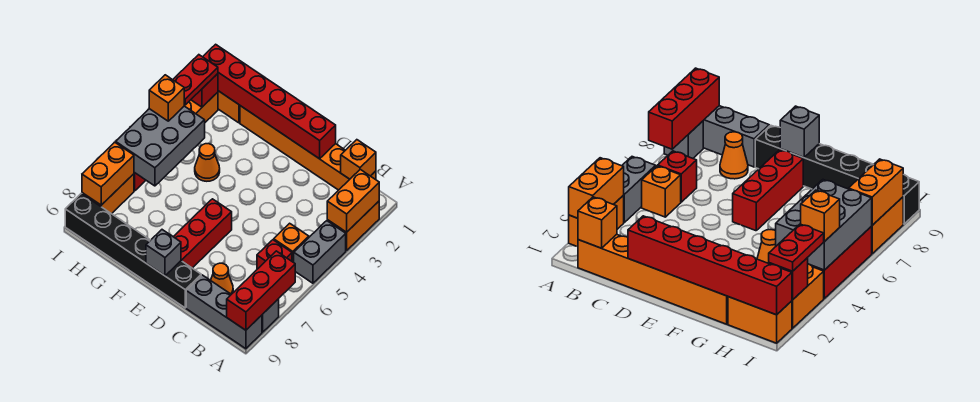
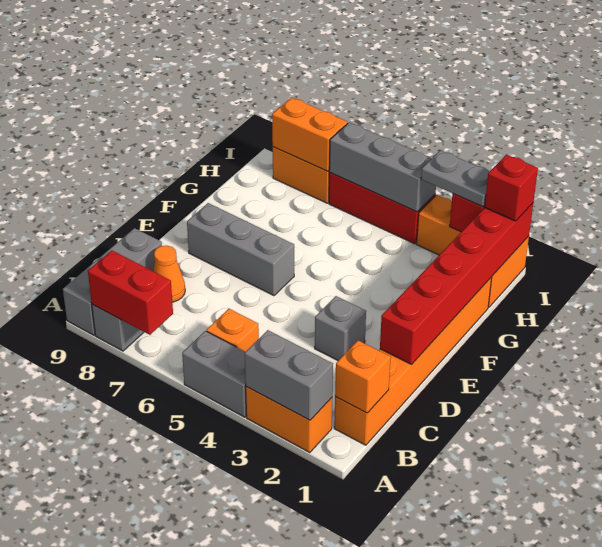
orange brick A2:A3 level 2 -> grey brick A2:A3 level 2
red brick A7:A9 level 2 -> red brick A7:A8 level 2
red brick B6 level 1 -> red brick I1 level 3
black brick D9:I9 level 1 -> none
red brick E6:E8 level 1 -> grey brick E6:E8 level 1
grey brick E9 level 2 -> grey brick D3 level 1
orange cone G4 level 1 -> none
grey brick H4:I6 level 2 -> grey brick I4:I6 level 2
red plate I2:I3 level 3 -> grey plate I2:I3 level 3
orange brick I4 level 3 -> none

